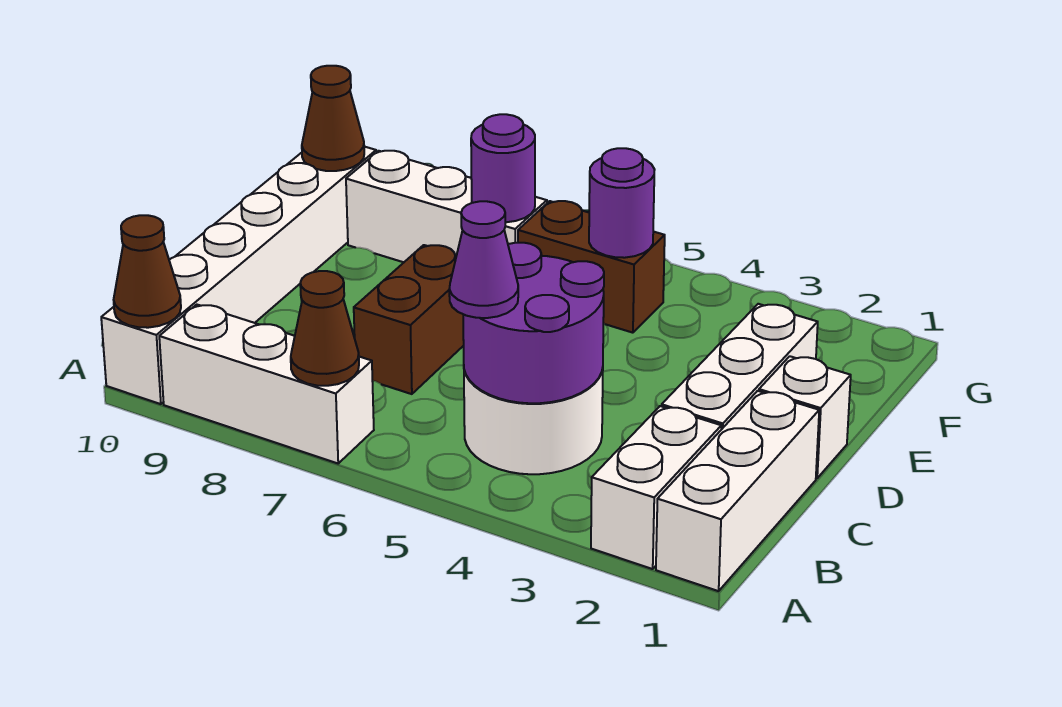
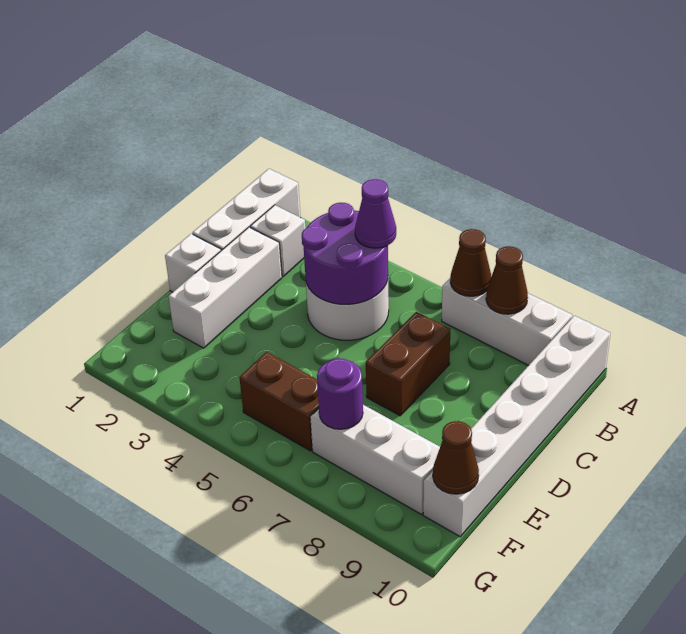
white brick A2:B2 level 1 -> white brick B2 level 1
brown cone A10 level 2 -> brown cone A8 level 2
purple round brick F5 level 2 -> none

